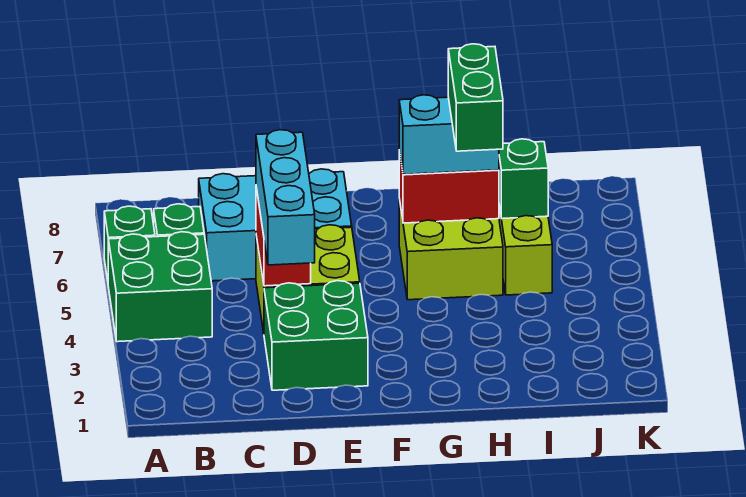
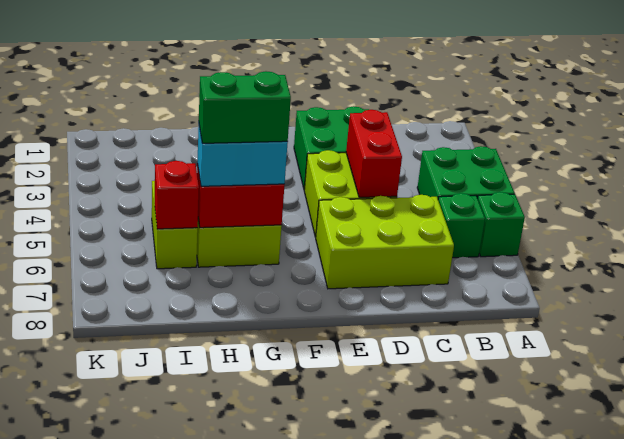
cyan brick C6:E7 level 1 -> lime brick C6:E7 level 1
cyan brick D3:D5 level 3 -> none
green brick H5:H6 level 4 -> green brick G6:H6 level 4
green brick I6 level 2 -> red brick I6 level 2

